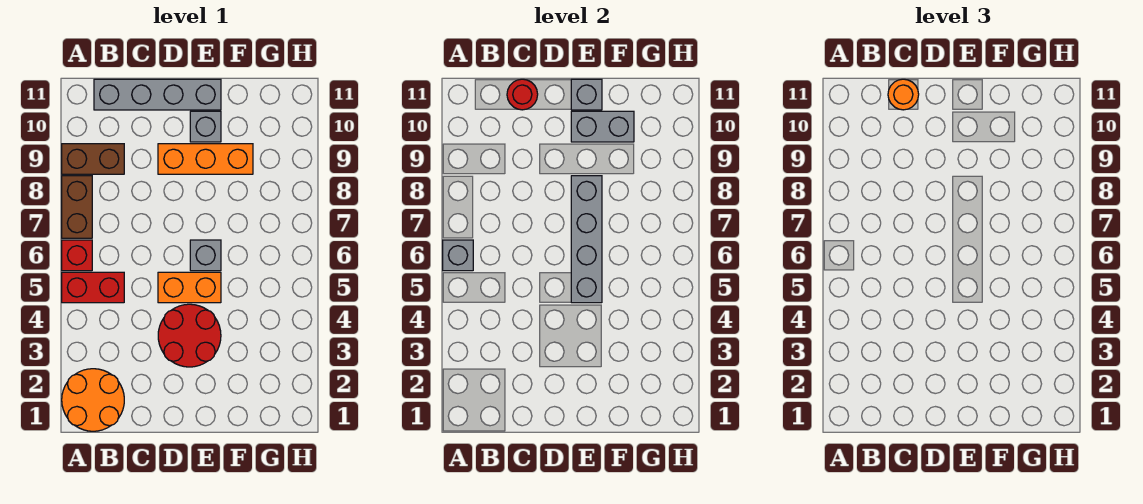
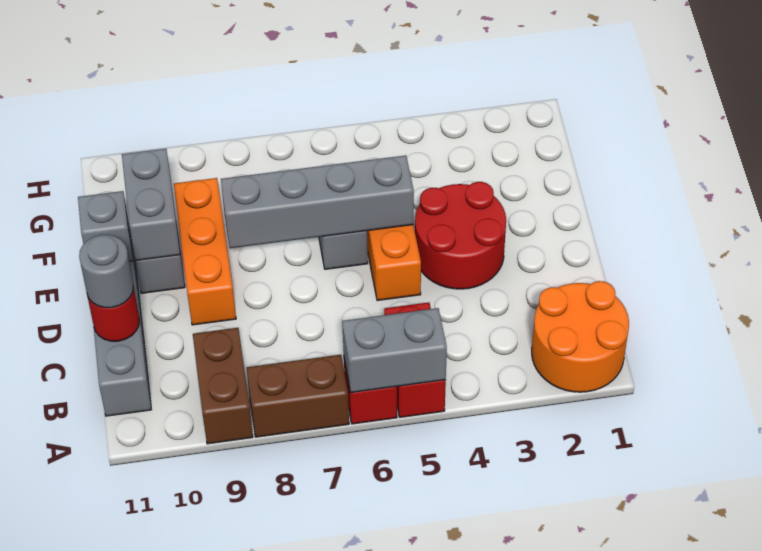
grey brick A6 level 2 -> grey brick A5:A6 level 2
orange round brick C11 level 3 -> grey round brick C11 level 3

